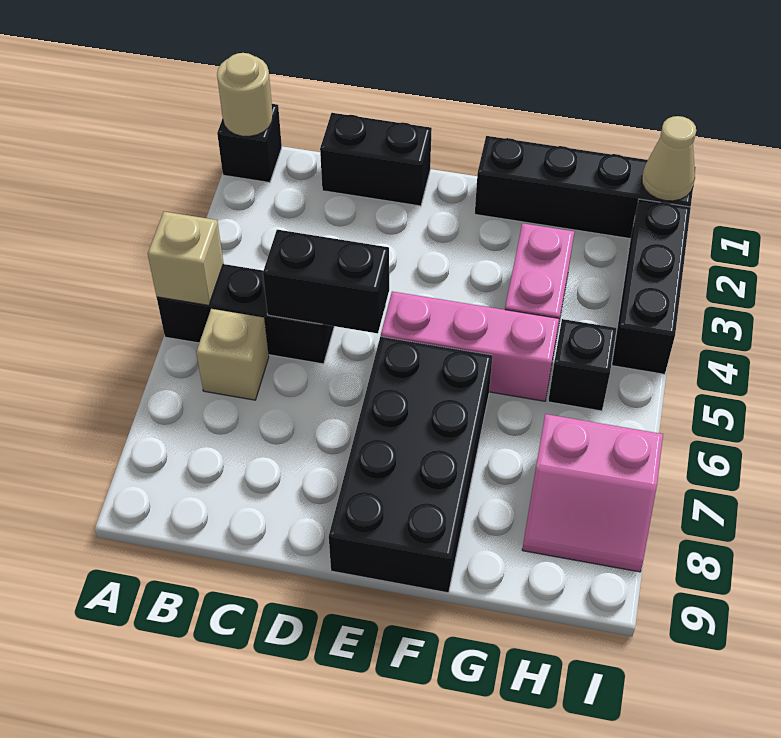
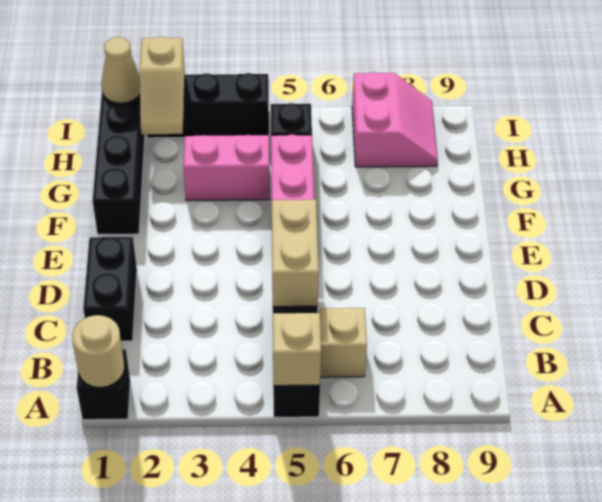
black brick C5:D5 level 2 -> tan brick C5:D5 level 2
black brick E6:F9 level 1 -> none
none -> tan slope H2:I2 level 2 top I

